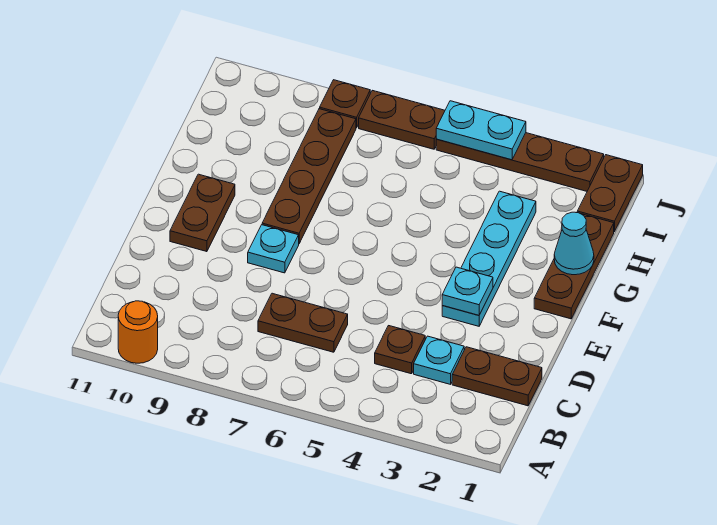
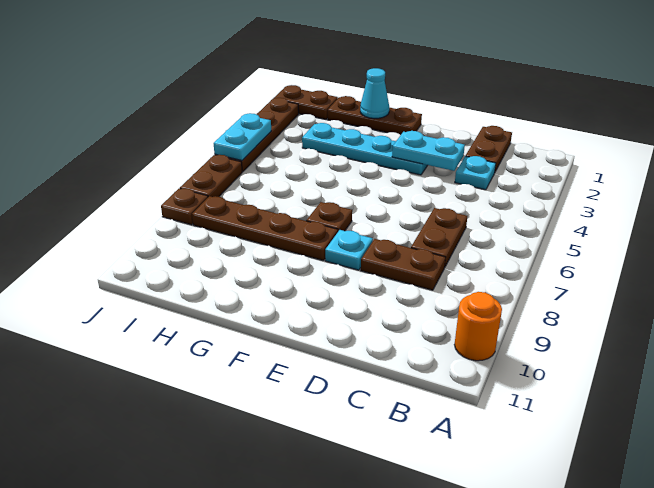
brown plate C4 level 1 -> brown plate F7 level 1
cyan plate E3 level 2 -> cyan plate D3:E3 level 2
brown plate E10:F10 level 1 -> brown plate C8:D8 level 1

